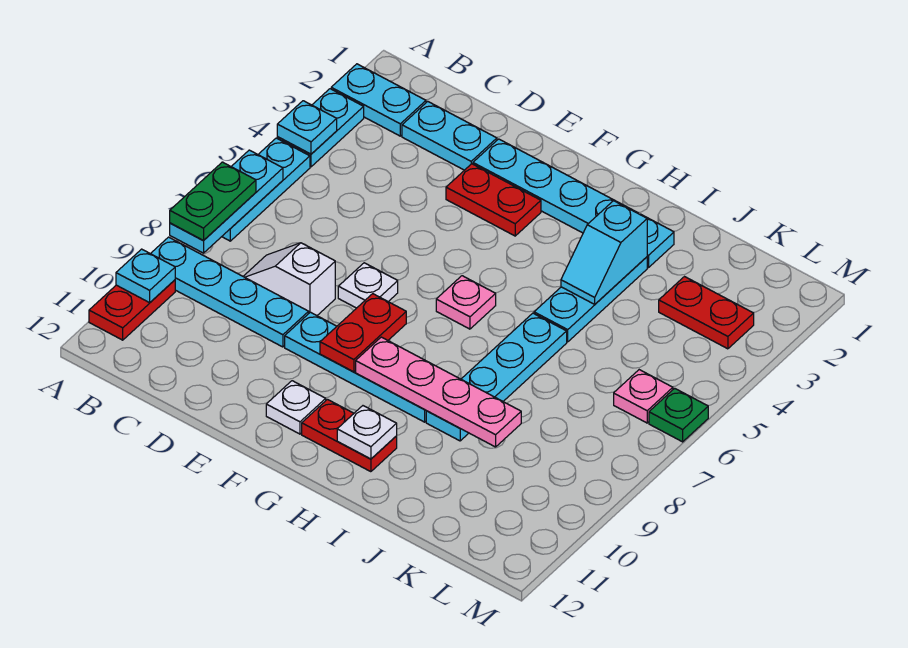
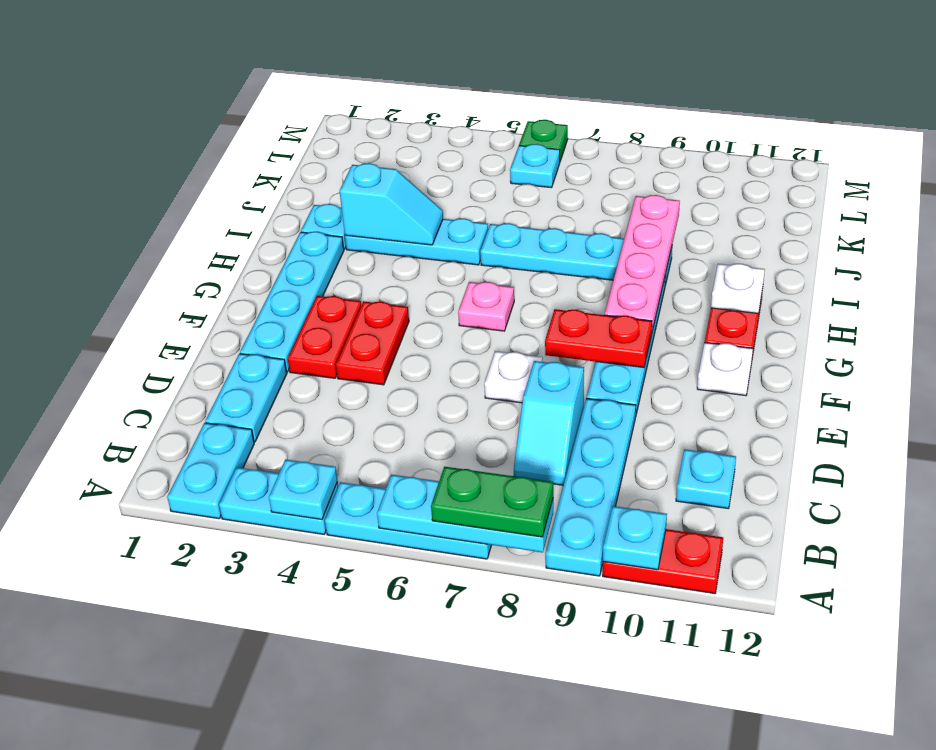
white slope C8:D8 level 1 top D -> cyan slope C8:D8 level 1 top D
none -> cyan plate C11 level 1
red plate K3:L3 level 1 -> red plate E4:F4 level 1
pink plate L6 level 1 -> cyan plate L6 level 1

